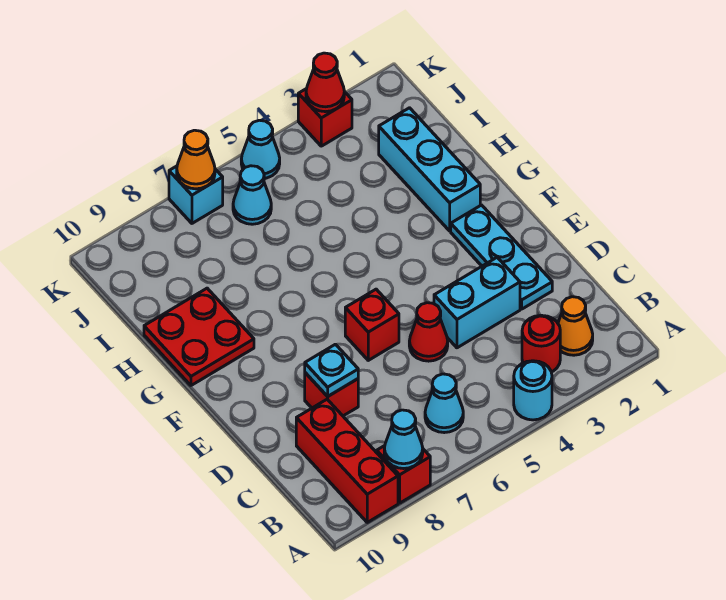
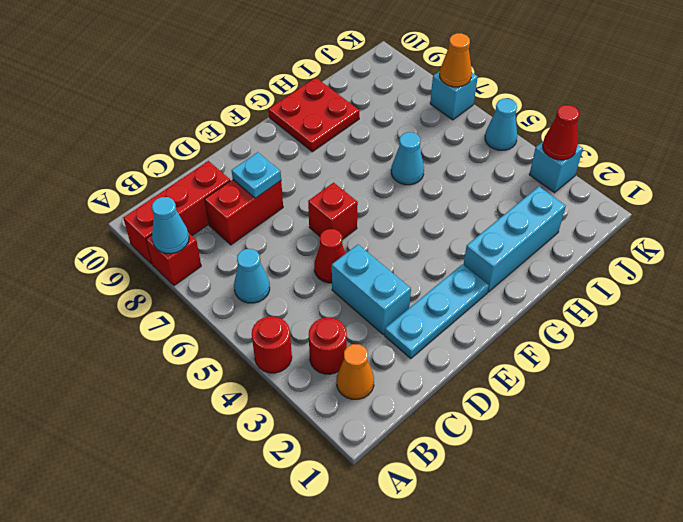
cyan round brick A4 level 1 -> red round brick A4 level 1
red brick D8 level 1 -> red brick C8:D8 level 1
cyan cone J6 level 1 -> cyan cone H6 level 1
red brick K3 level 1 -> cyan brick K3 level 1

